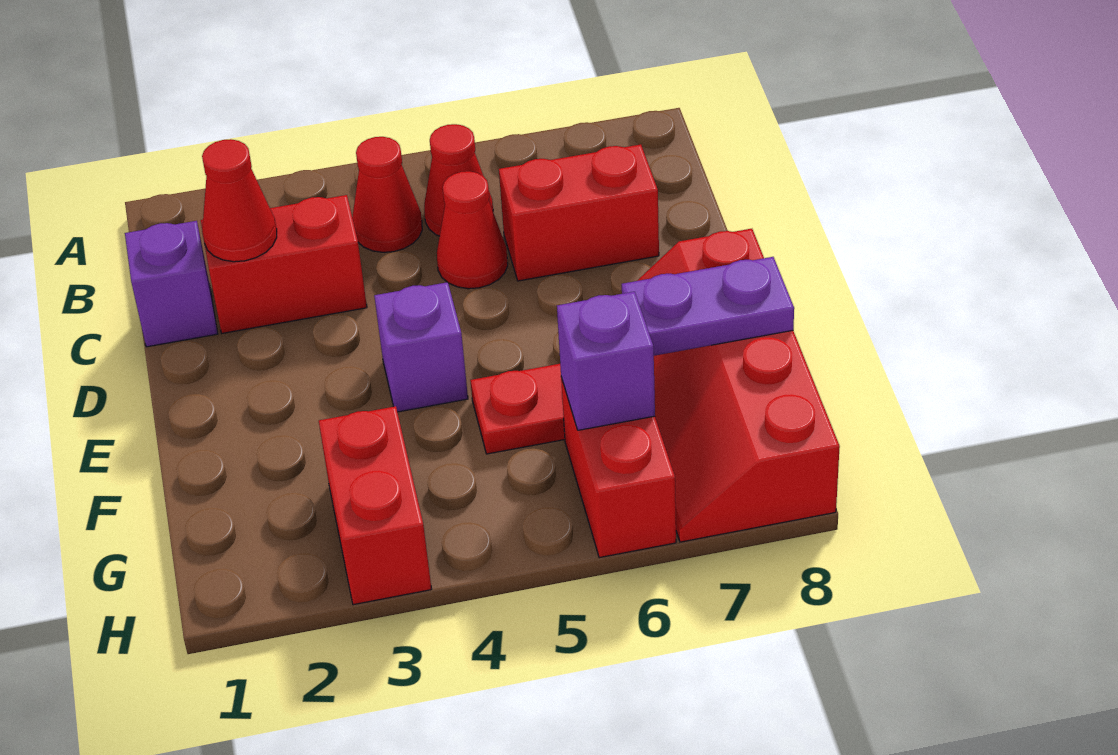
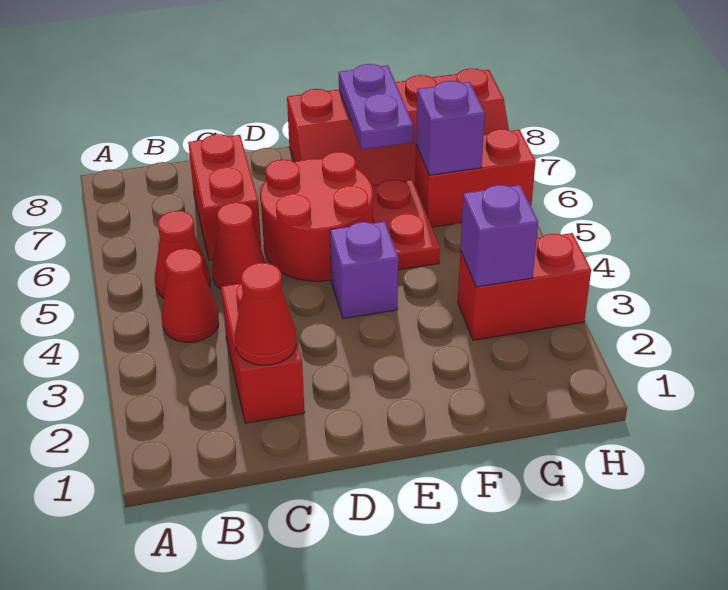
purple brick C1 level 1 -> purple brick G3 level 2
none -> red round brick D5:E6 level 1

